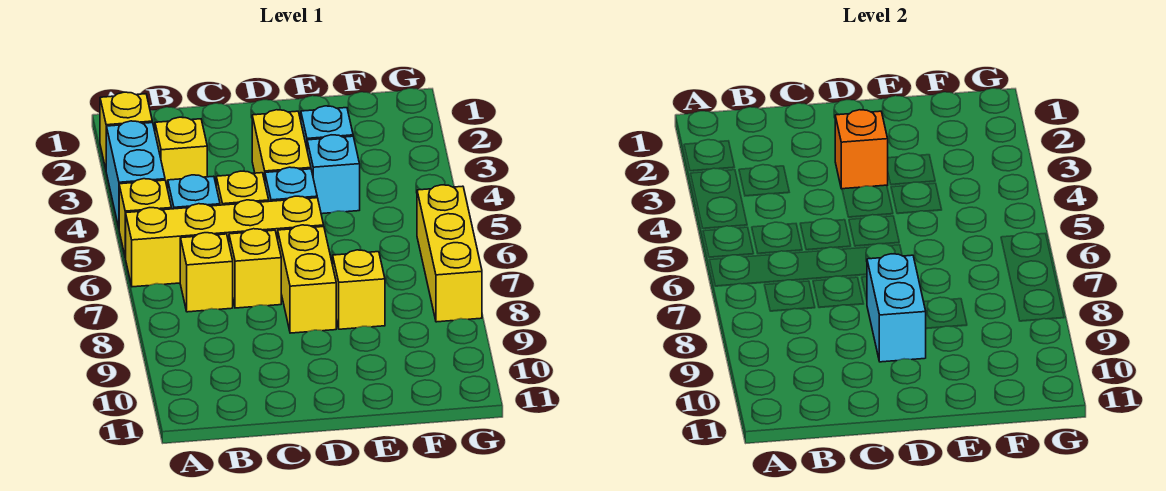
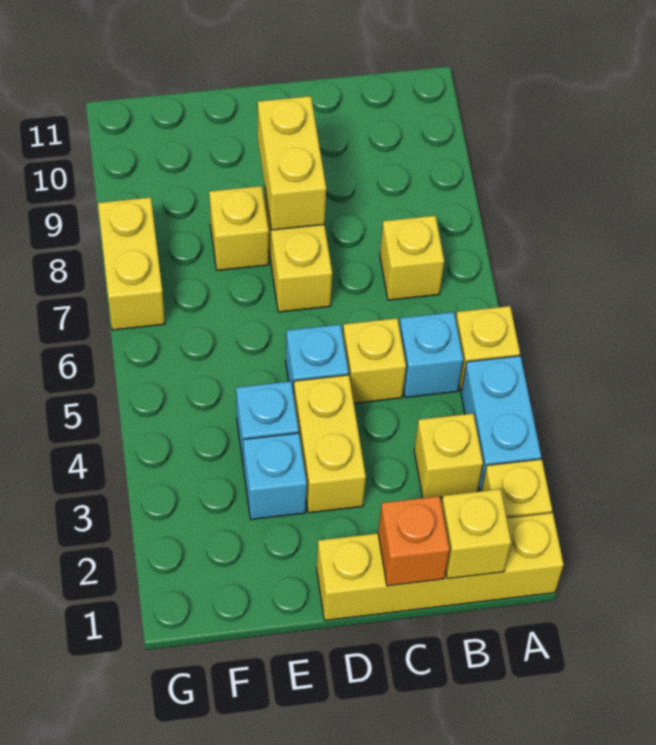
yellow brick A6:D6 level 1 -> yellow brick A1:D1 level 1
yellow brick C7 level 1 -> yellow brick B1 level 2
orange brick D3 level 2 -> orange brick C1 level 2
cyan brick D8:D9 level 2 -> yellow brick D8:D9 level 2
yellow brick G6:G8 level 1 -> yellow brick G7:G8 level 1

